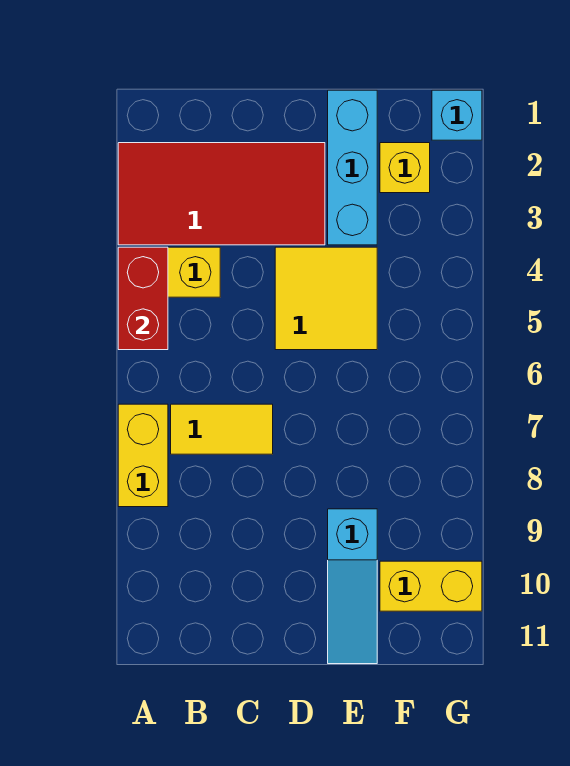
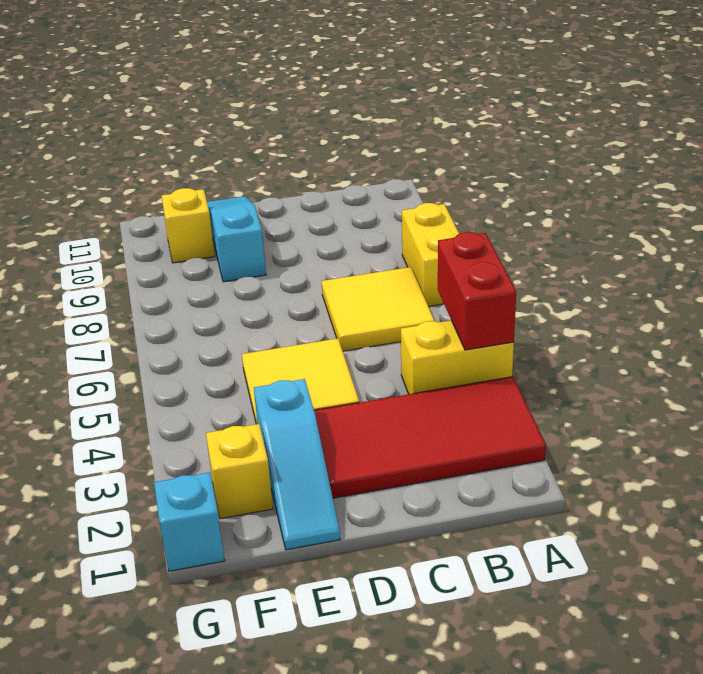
yellow tile B7:C7 level 1 -> yellow tile B6:C7 level 1
cyan brick E1:E3 level 1 -> cyan slope E1:E3 level 1 top 3
yellow brick F10:G10 level 1 -> yellow brick F10 level 1

